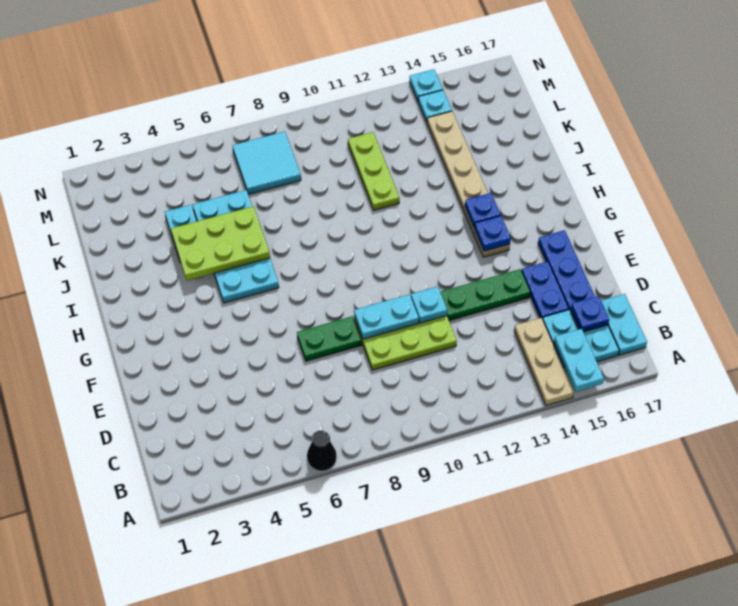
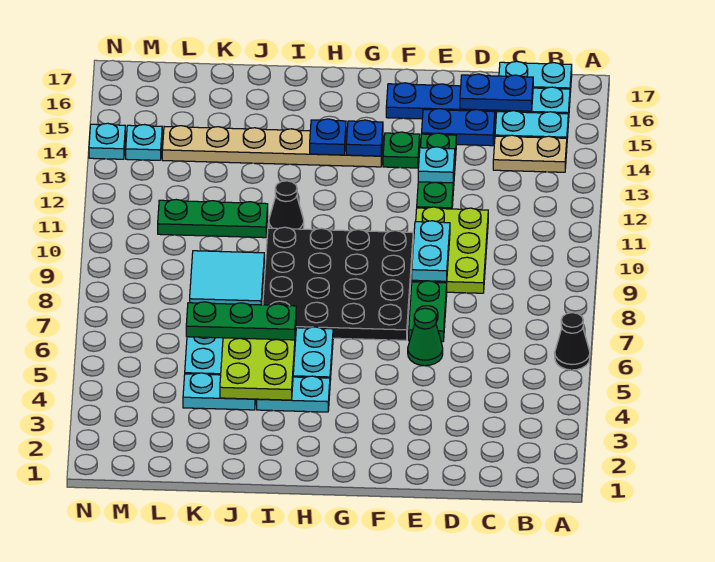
tan plate A14:C14 level 1 -> tan plate B14:C14 level 1
cyan plate A15:B15 level 2 -> cyan plate H4:I4 level 1
blue plate C16 level 2 -> blue plate C16:D16 level 2
none -> green cone E6 level 1
cyan plate E11 level 2 -> cyan plate E13 level 2
none -> black plate F7:I10 level 1
none -> green plate F14 level 1
none -> green plate I6:K6 level 3
none -> black cone I11 level 1
lime plate J11:L11 level 1 -> green plate J11:L11 level 1
cyan tile L7:M8 level 1 -> cyan tile J8:K9 level 1

